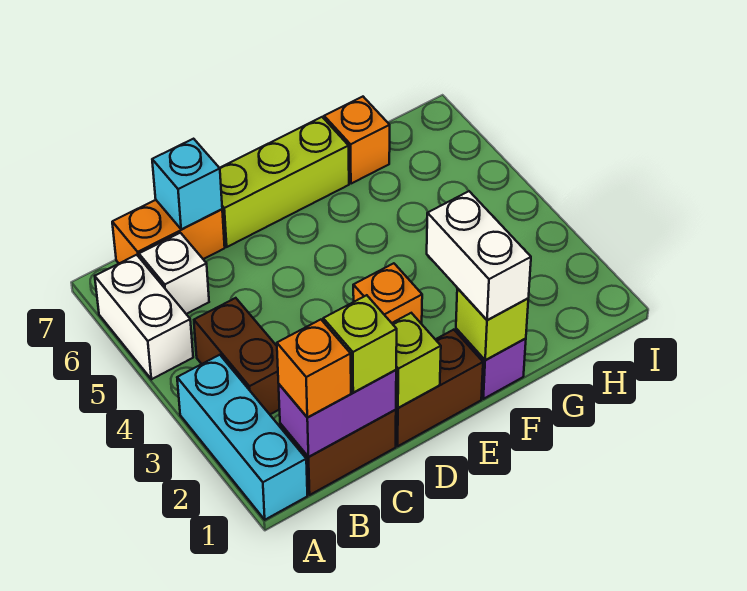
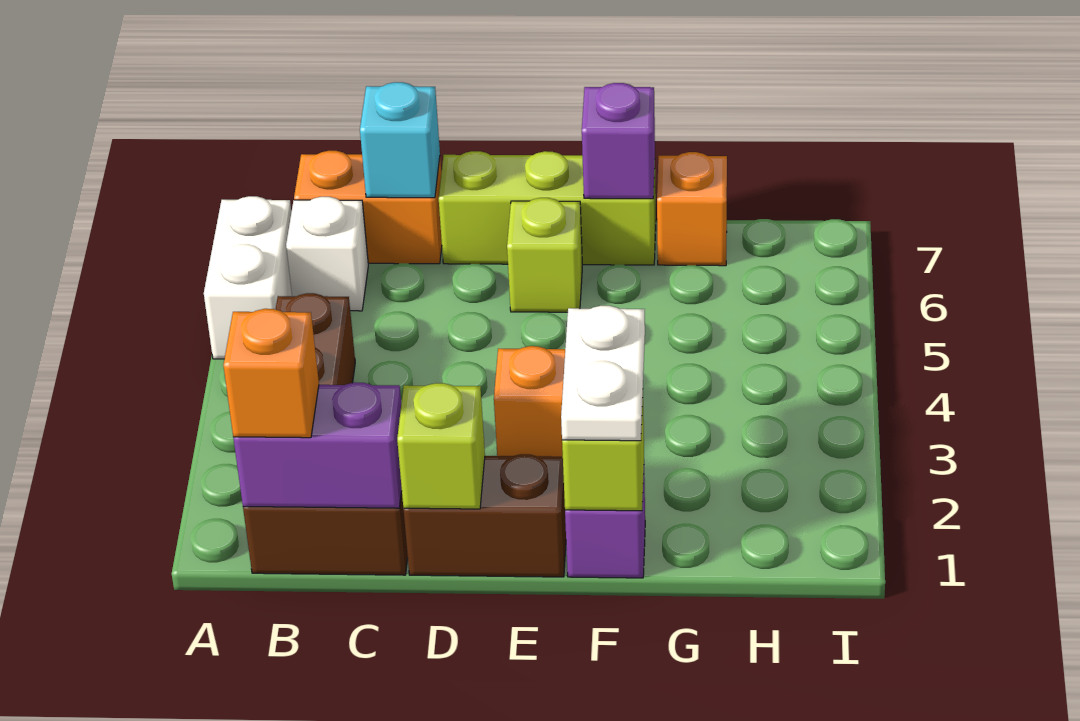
cyan brick A1:A3 level 1 -> none
lime brick C1 level 3 -> lime brick E6 level 1
white brick F1:F2 level 3 -> white plate F1:F2 level 3
none -> purple brick F7 level 2

